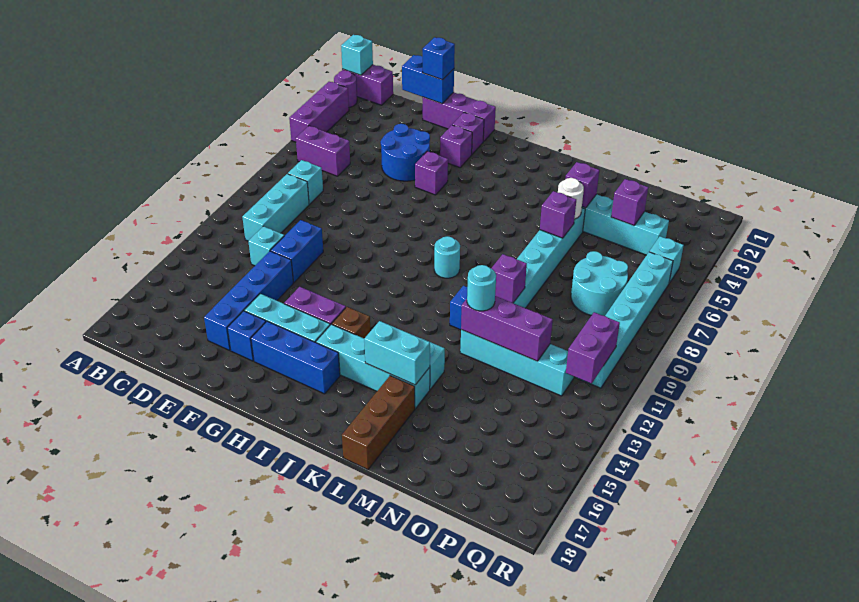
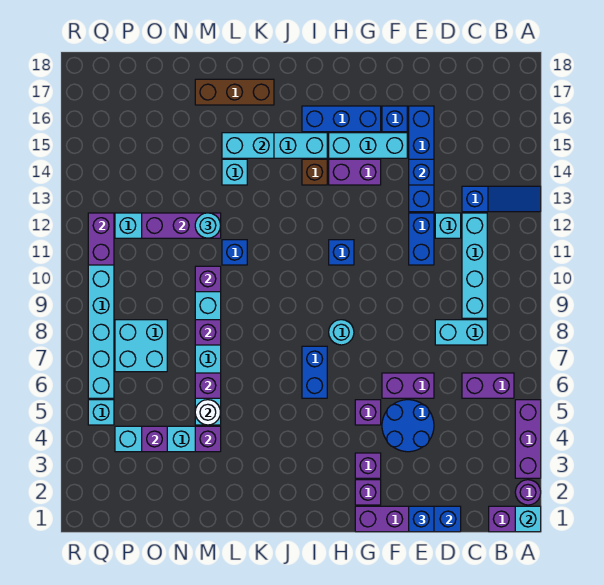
none -> blue slope A13:C13 level 1 top C
cyan brick C8 level 1 -> cyan brick C8:D8 level 1
cyan brick C9:C11 level 1 -> cyan brick C9:C12 level 1
none -> purple brick E6:F6 level 1
none -> blue brick E14 level 2
none -> blue brick H11 level 1
none -> blue brick I6:I7 level 1
cyan round brick J9 level 1 -> cyan round brick H8 level 1
brown brick L16:L18 level 1 -> brown brick K17:M17 level 1
none -> purple brick M8 level 2
cyan round brick O7:P8 level 1 -> cyan brick O7:P8 level 1

